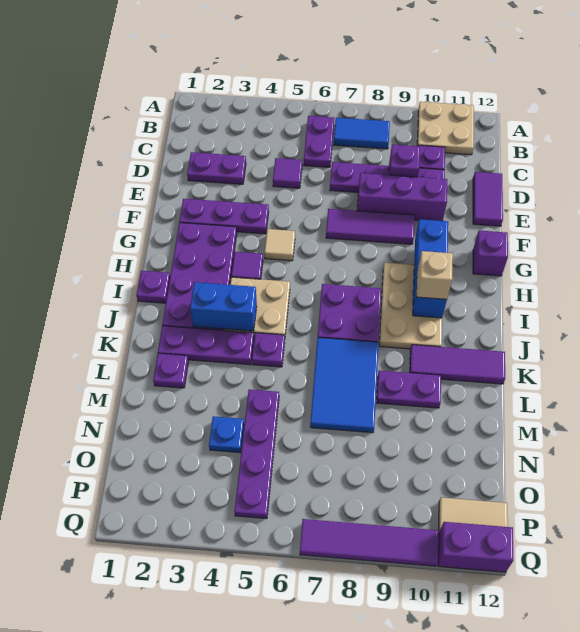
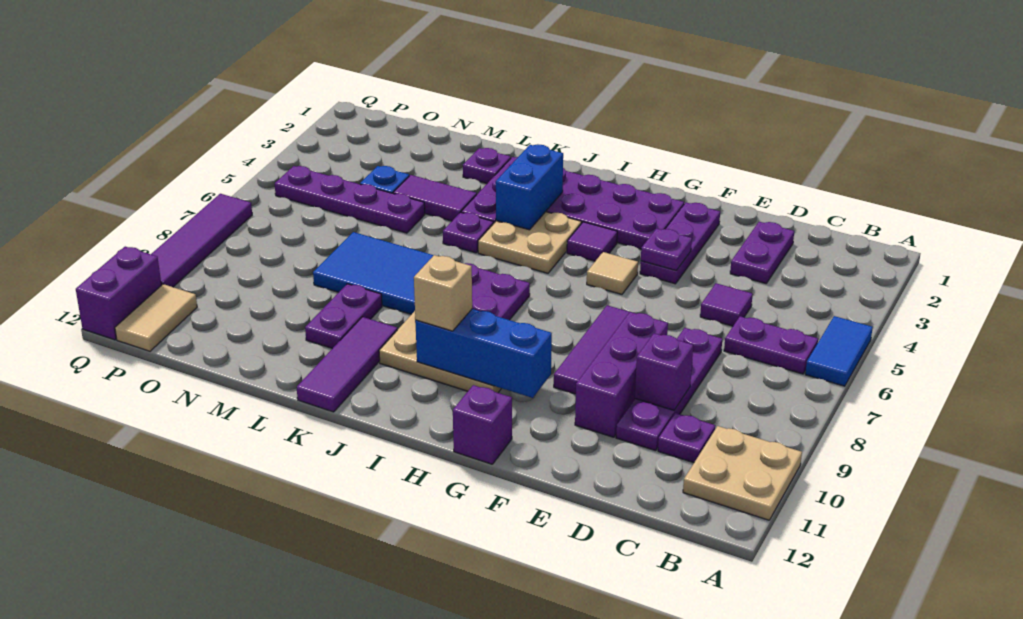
blue tile B7:B8 level 1 -> blue tile A5:A6 level 1
purple tile D12:E12 level 1 -> purple tile L4:M4 level 1
purple plate I1 level 1 -> purple plate F4 level 2

